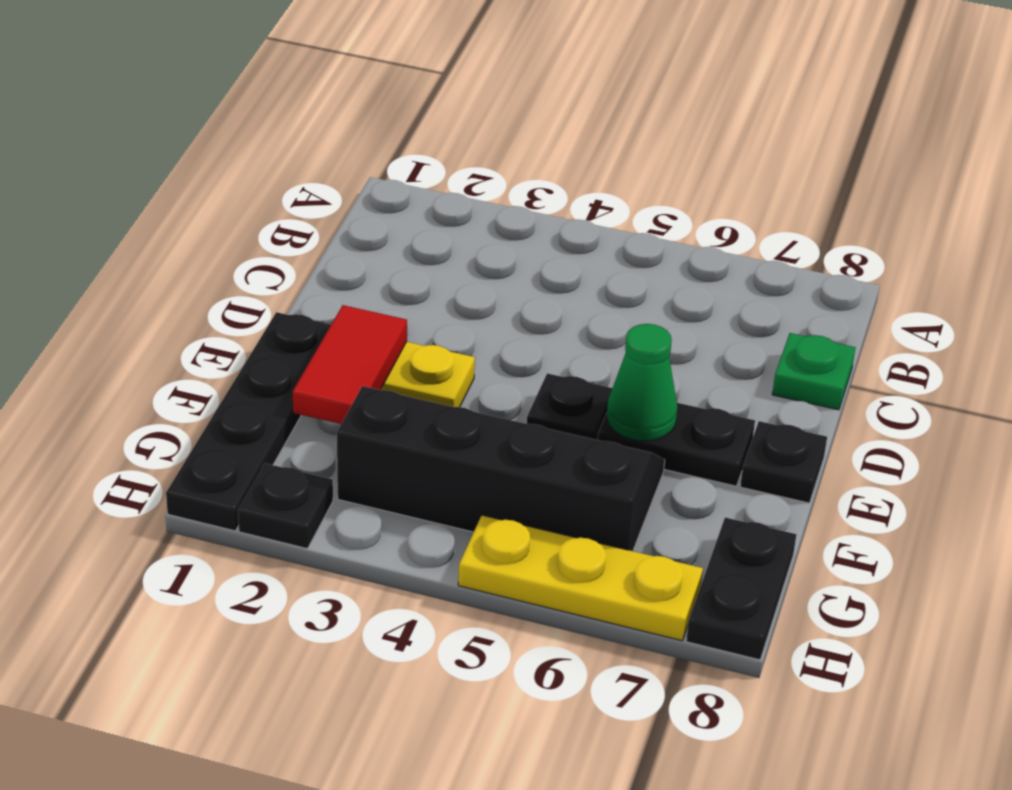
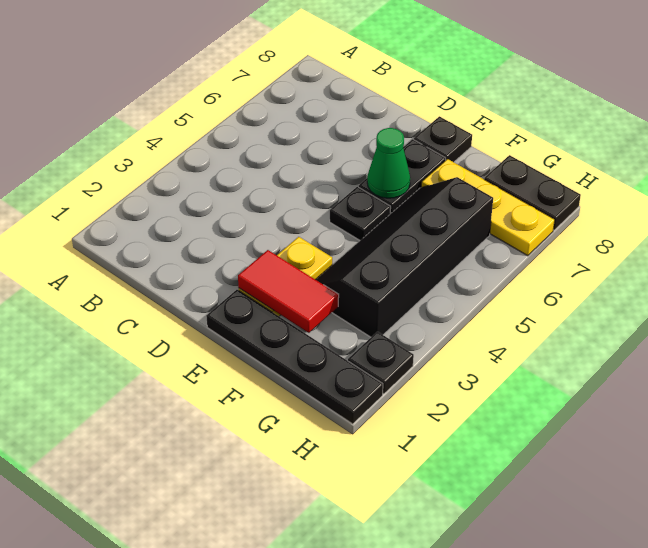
green plate C8 level 1 -> none
yellow plate H5:H7 level 1 -> yellow plate F7:H7 level 1

